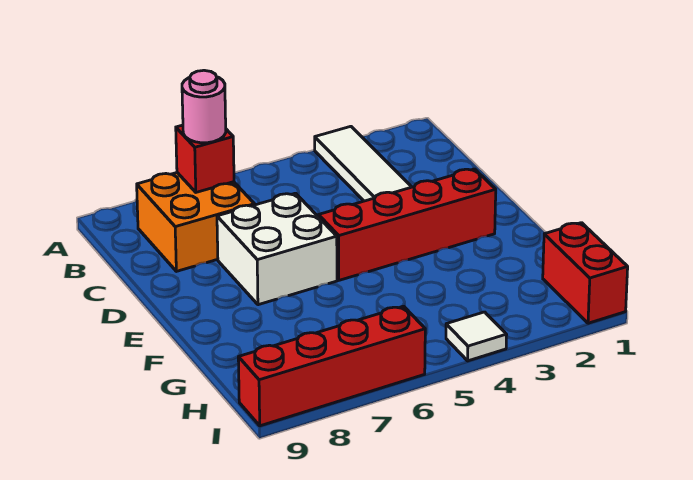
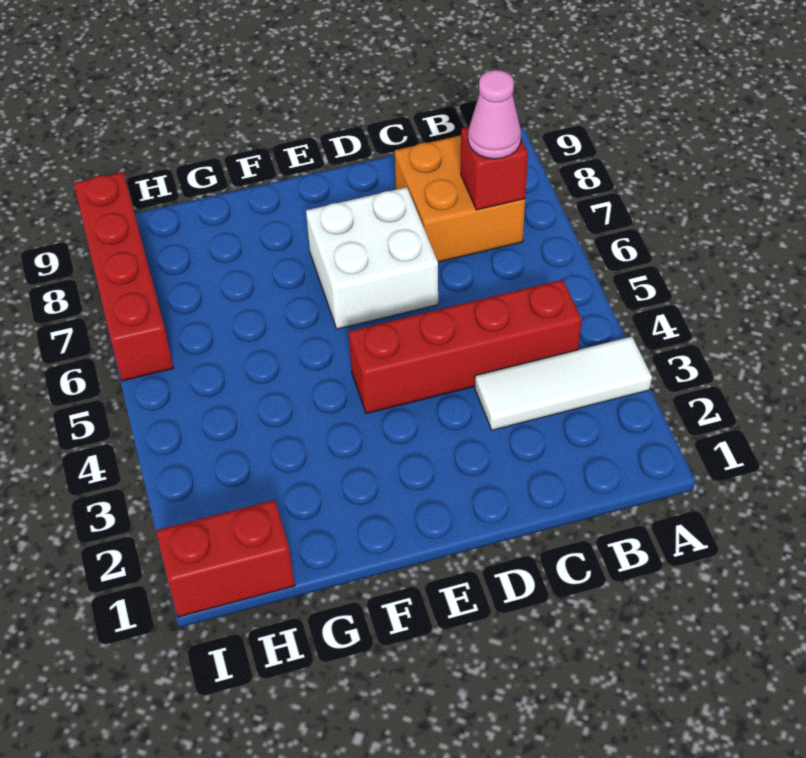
pink round brick B7 level 3 -> pink cone B7 level 3
red brick E2:E5 level 1 -> red brick B4:E4 level 1
white tile I4 level 1 -> none

